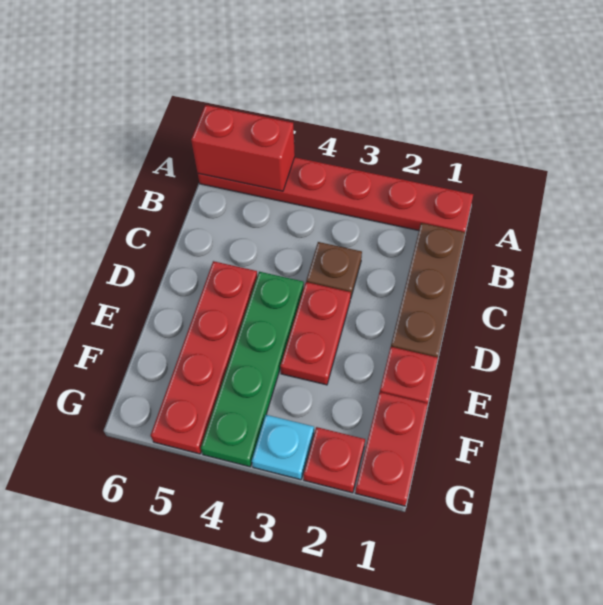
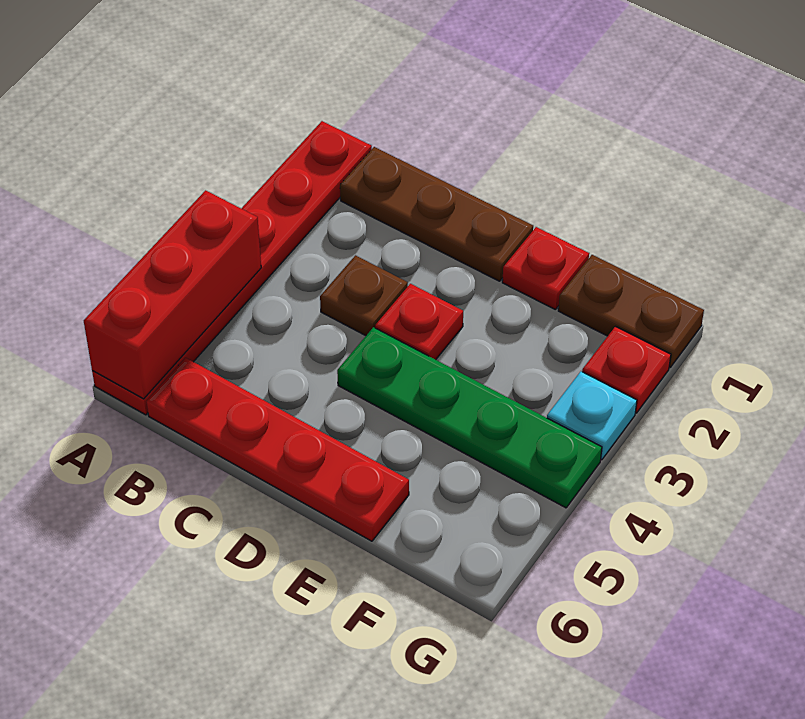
red brick A5:A6 level 2 -> red brick A4:A6 level 2
red plate D3:E3 level 1 -> red plate D3 level 1
red plate D5:G5 level 1 -> red plate B6:E6 level 1
red plate F1:G1 level 1 -> brown plate F1:G1 level 1

